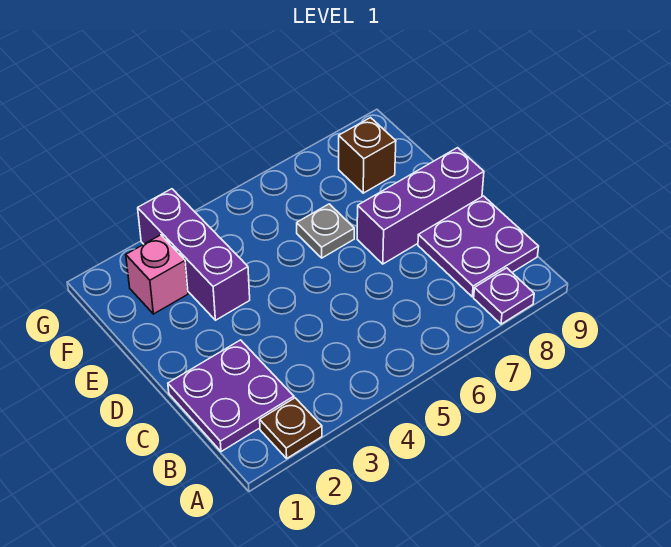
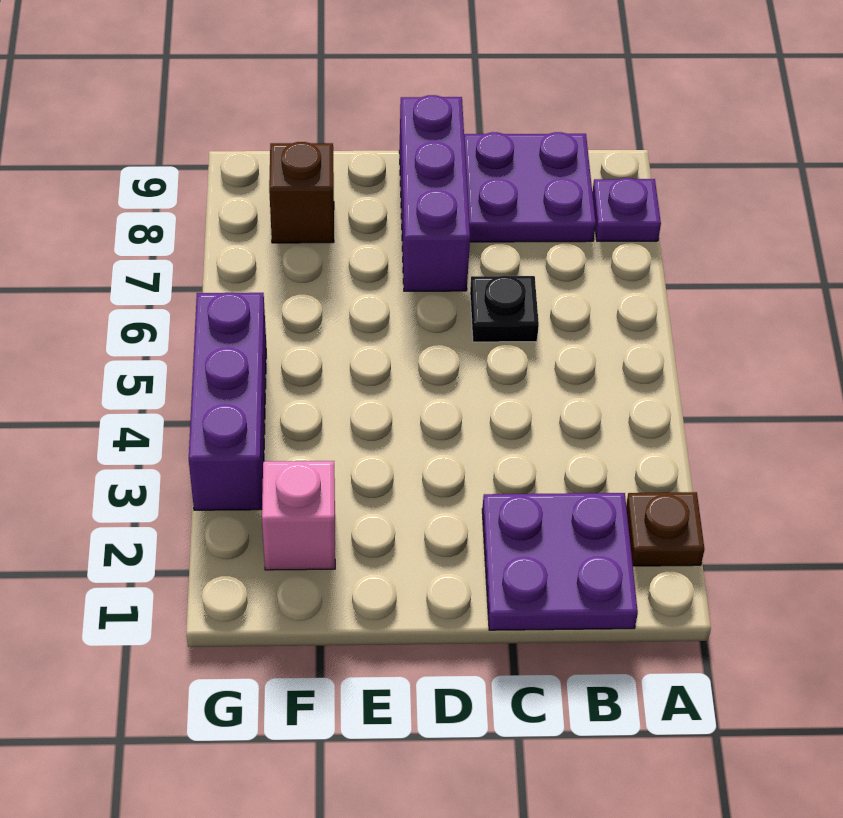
none -> black plate C6 level 1
purple brick E3:G3 level 1 -> purple brick G3:G5 level 1
grey plate E6 level 1 -> none

